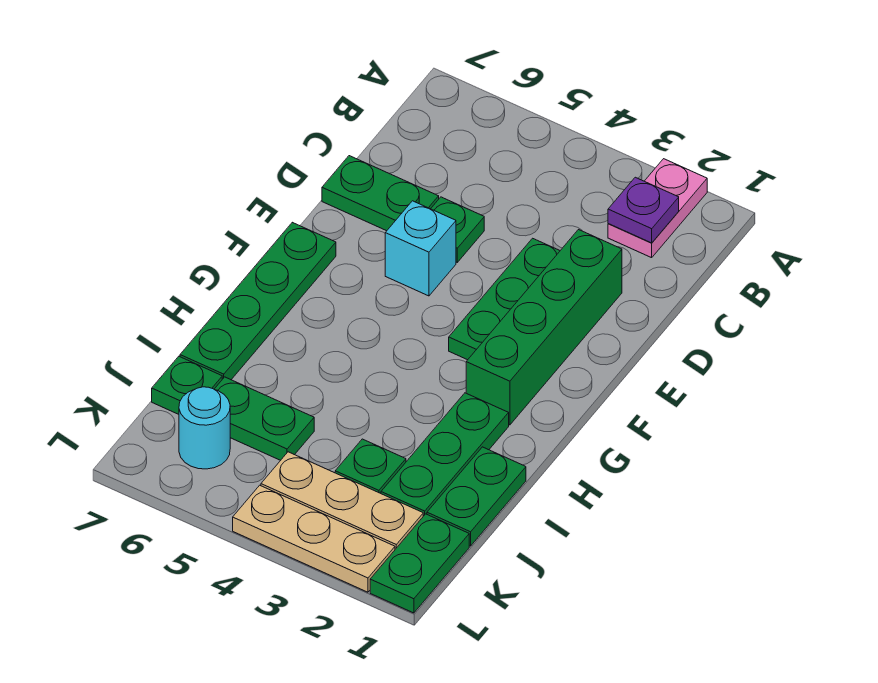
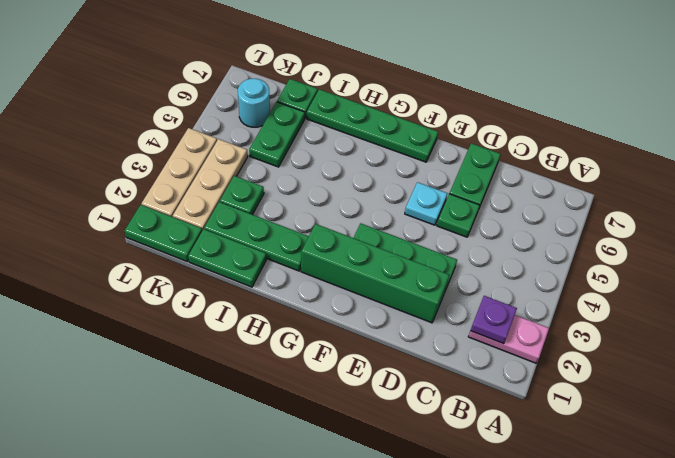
cyan brick E5 level 1 -> cyan plate E5 level 1

